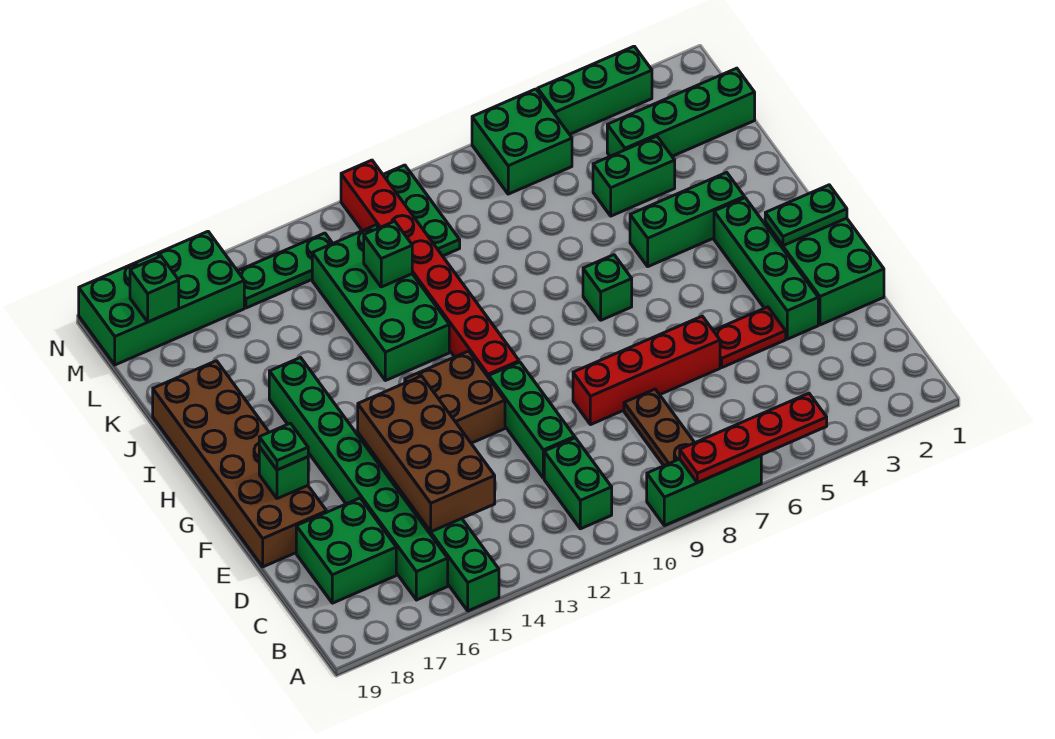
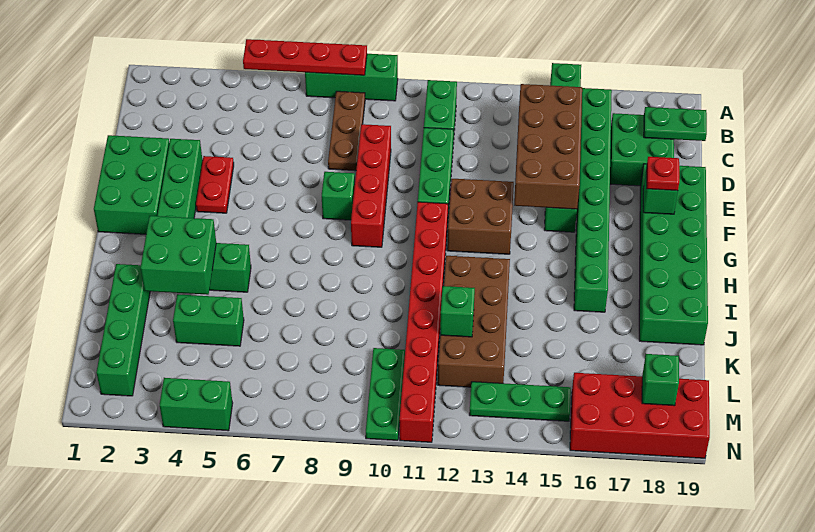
red plate E4:E5 level 1 -> red plate E4:F4 level 1
red brick E6:E9 level 1 -> red brick D9:G9 level 1
brown brick E18:J19 level 1 -> green brick E18:J19 level 1
green plate F18 level 3 -> red plate F18 level 3
green plate G1:G2 level 2 -> green plate C18:C19 level 2
green brick H7 level 1 -> green brick F8 level 1
green brick I12:L13 level 1 -> brown brick I12:L13 level 1
green brick L1:L4 level 1 -> green brick J2:M2 level 1
green brick M6:N7 level 1 -> green brick I3:J4 level 2
green brick M16:N19 level 1 -> red brick M16:N19 level 1
green brick N3:N5 level 1 -> green brick N4:N5 level 1

